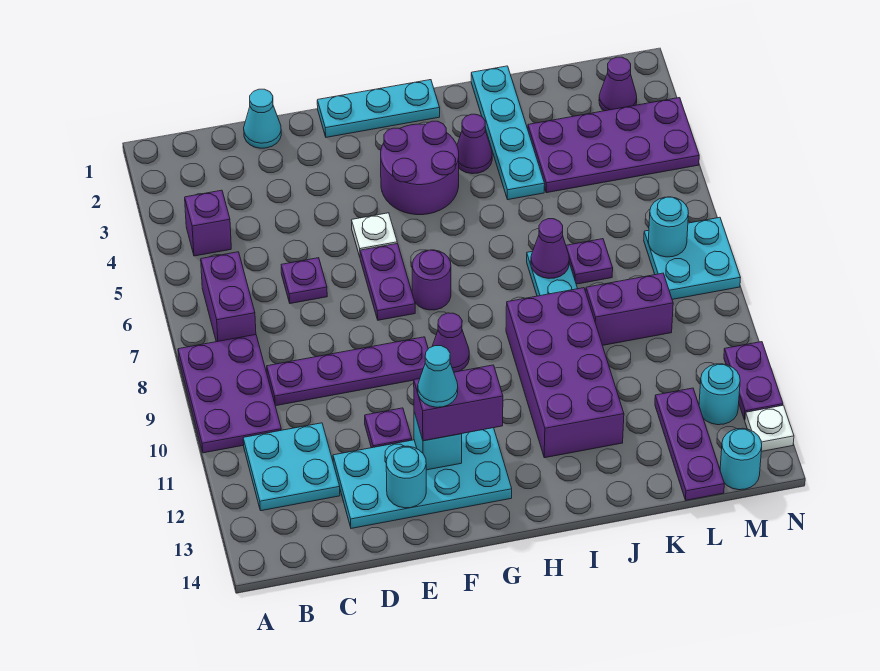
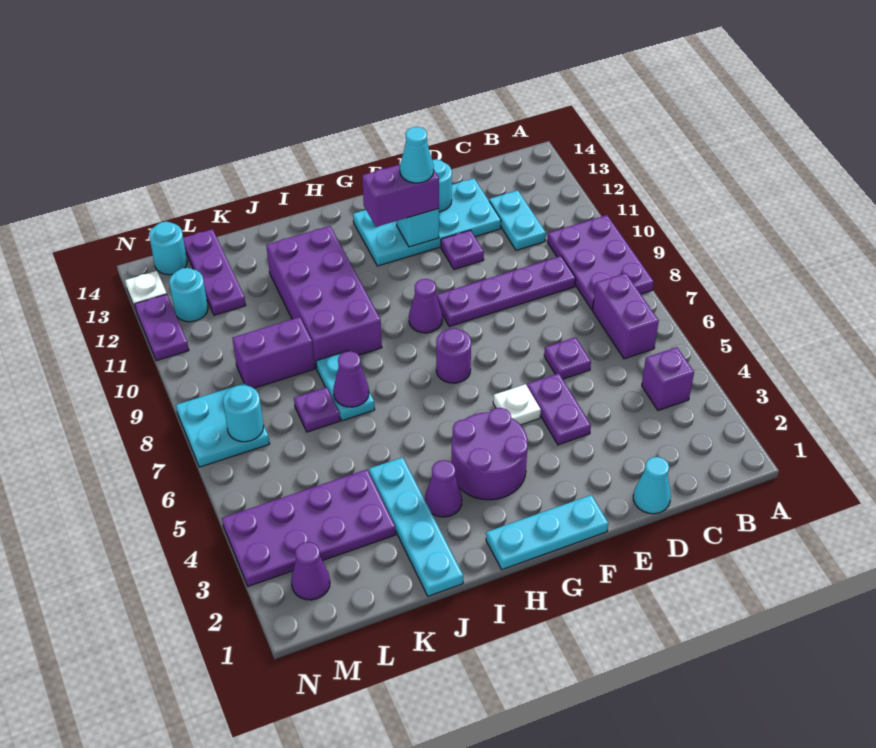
cyan plate B11:C12 level 1 -> cyan plate C11:C12 level 1
purple plate F6:F7 level 1 -> purple plate E4:E5 level 1

